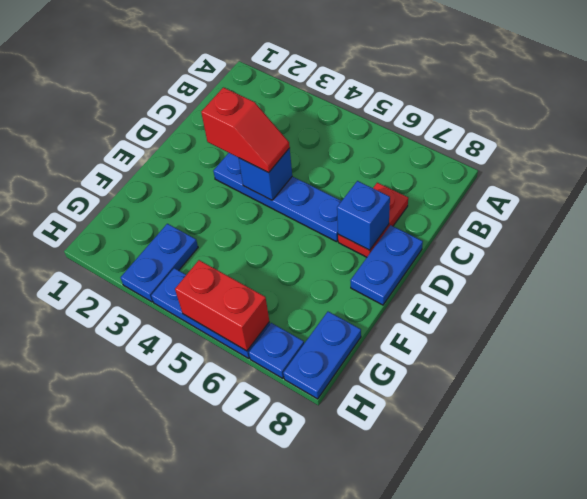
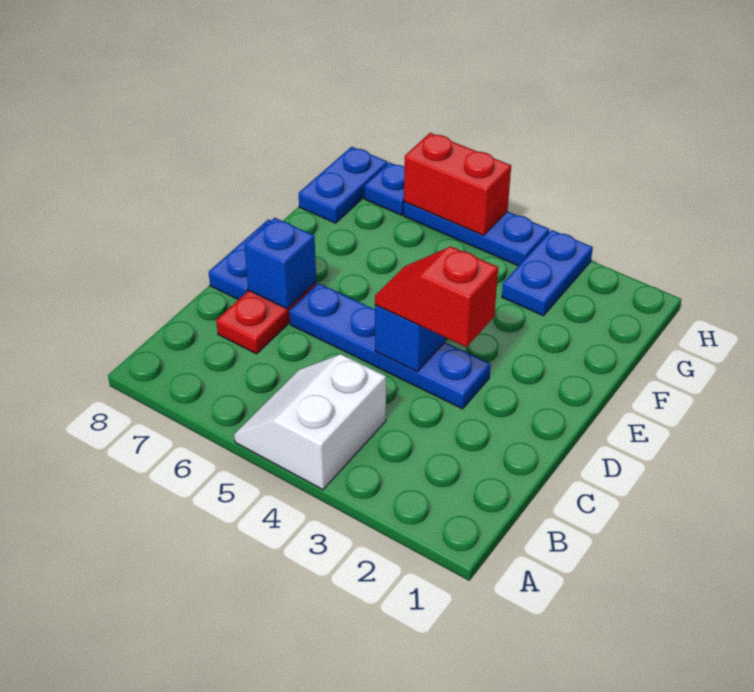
none -> white slope A4:B5 level 1 top 4

